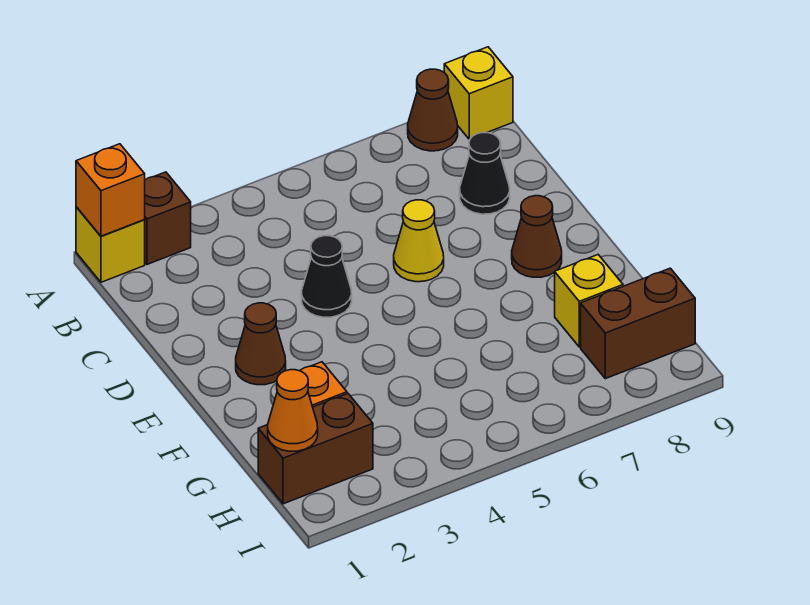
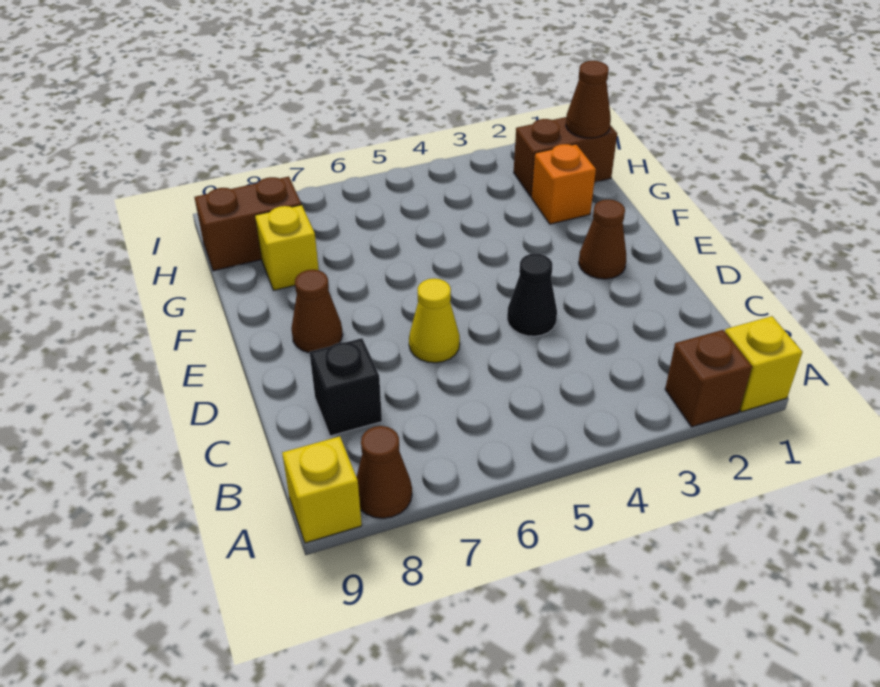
orange brick A1 level 2 -> none
black cone C8 level 1 -> black brick C8 level 1
orange cone H1 level 2 -> brown cone H1 level 2

